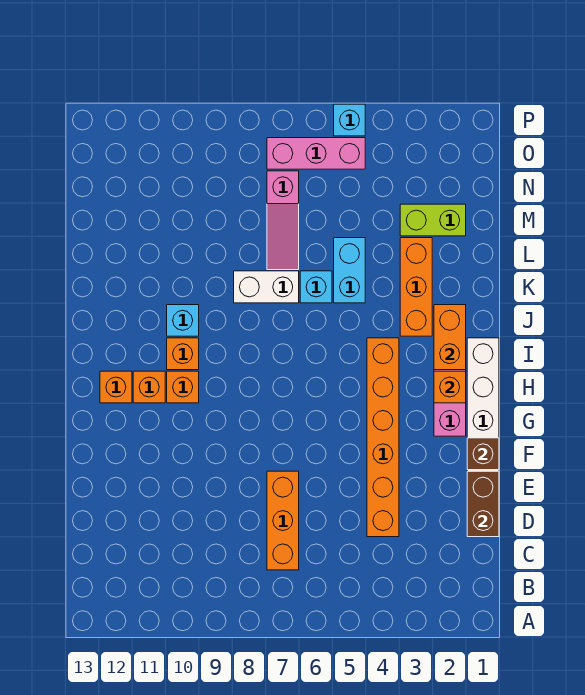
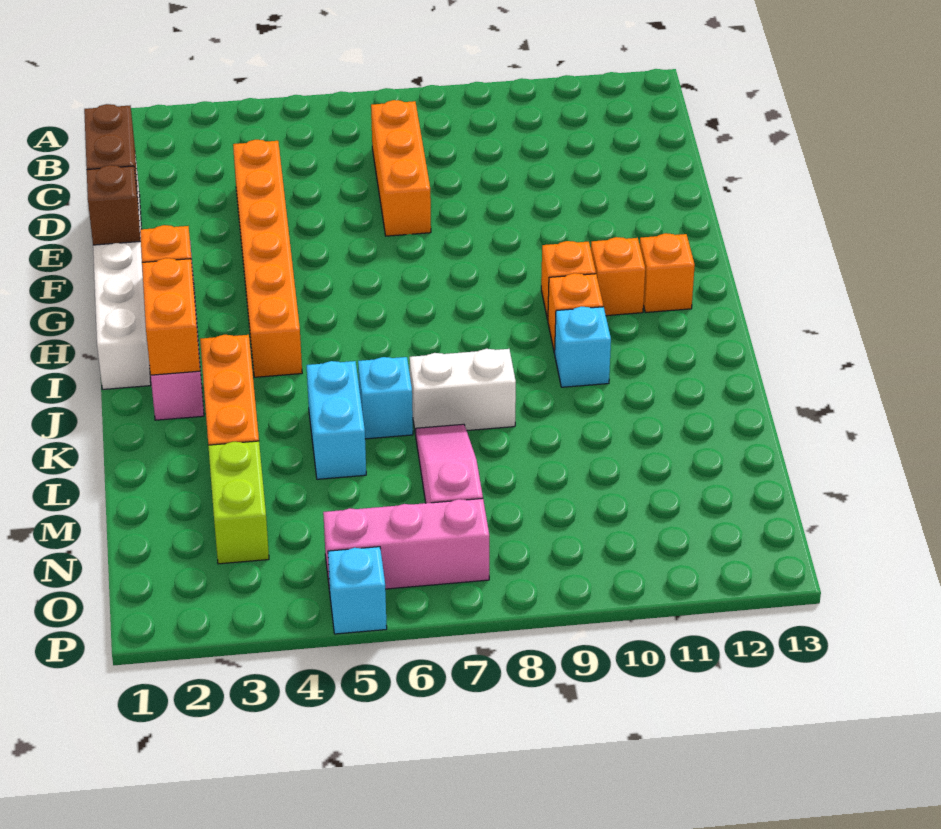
lime brick M2:M3 level 1 -> lime brick M3:N3 level 1

